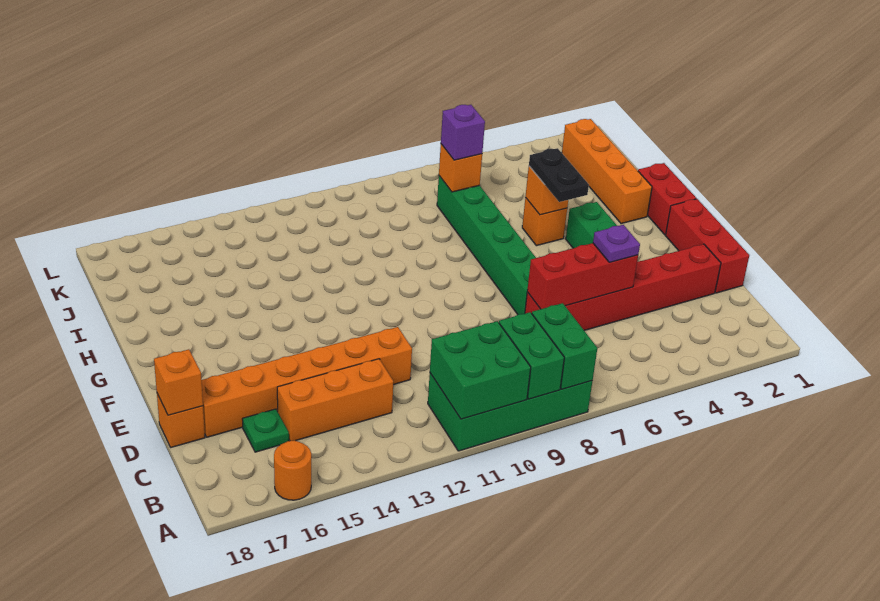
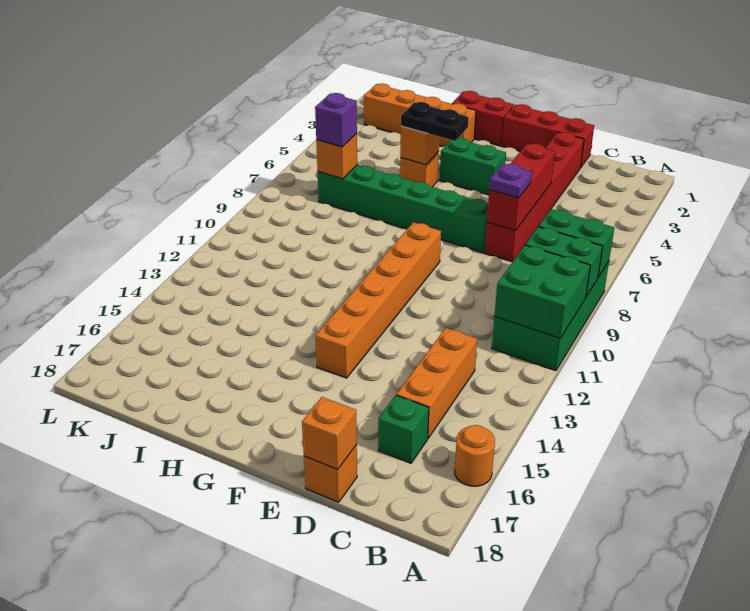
green plate C16 level 1 -> green brick C16 level 1
purple plate D5 level 3 -> purple plate D7 level 3
orange brick D12:D17 level 1 -> orange brick F9:F14 level 1

